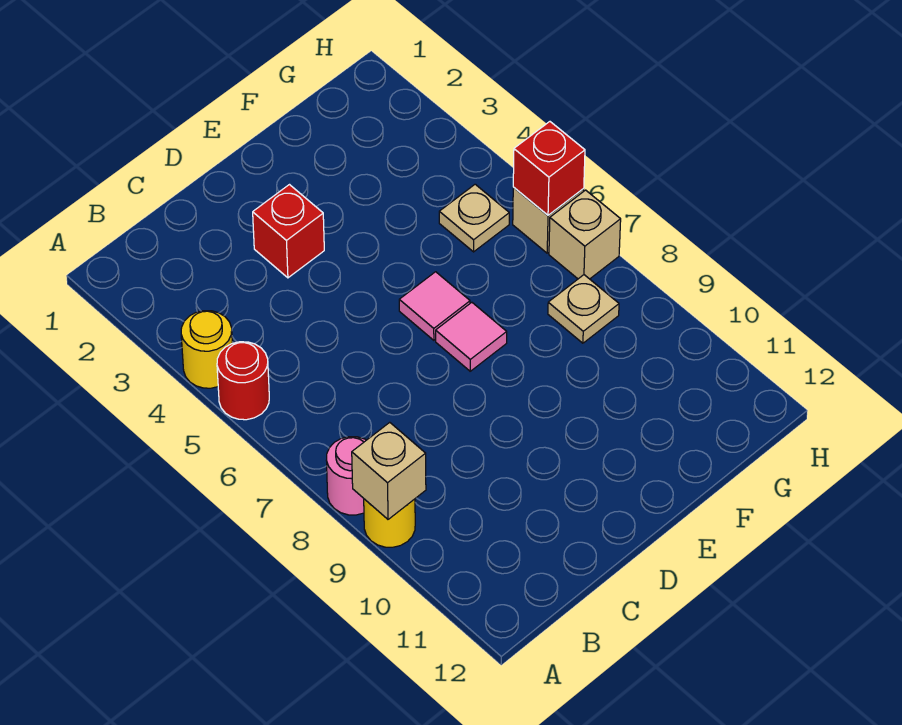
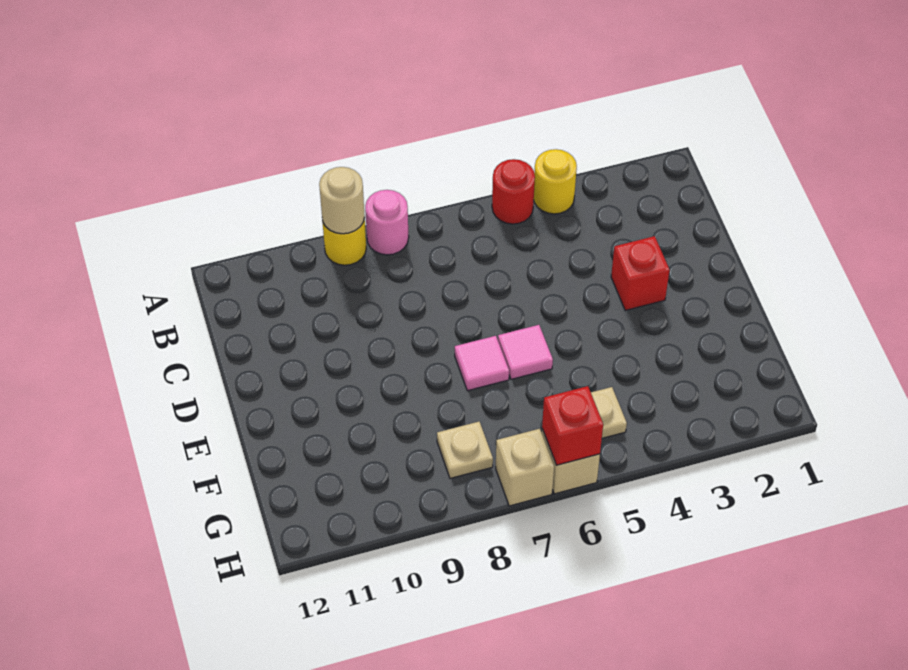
tan brick A9 level 2 -> tan round brick A9 level 2

